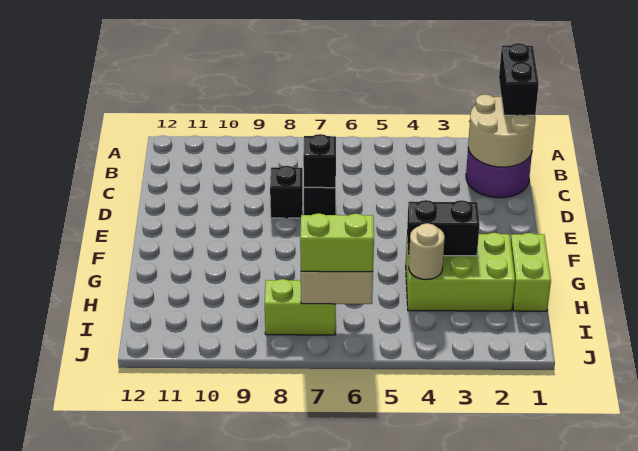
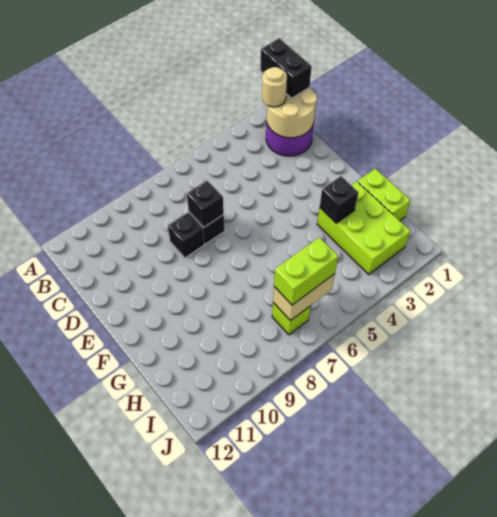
lime brick G2:H4 level 1 -> lime brick G2:I3 level 1
black brick G3:G4 level 2 -> black brick G3 level 2
tan round brick H4 level 2 -> tan round brick B2 level 3
lime brick I7:I8 level 1 -> lime brick I7 level 1

